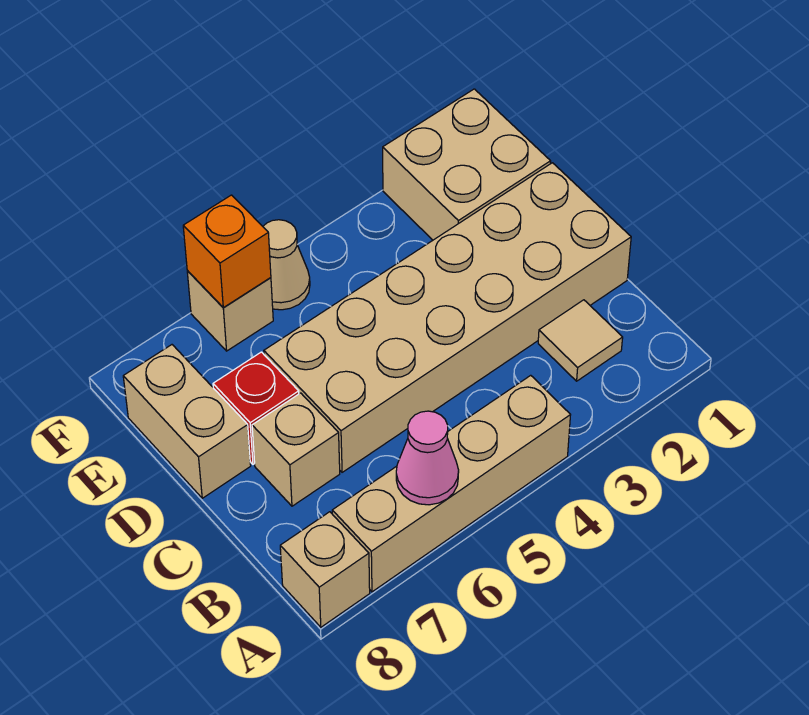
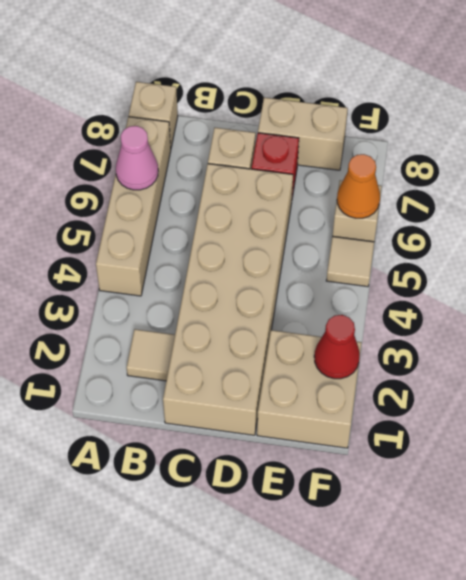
none -> red cone F2 level 2
tan cone F5 level 1 -> tan tile F5 level 1
orange brick F6 level 2 -> orange cone F6 level 2

